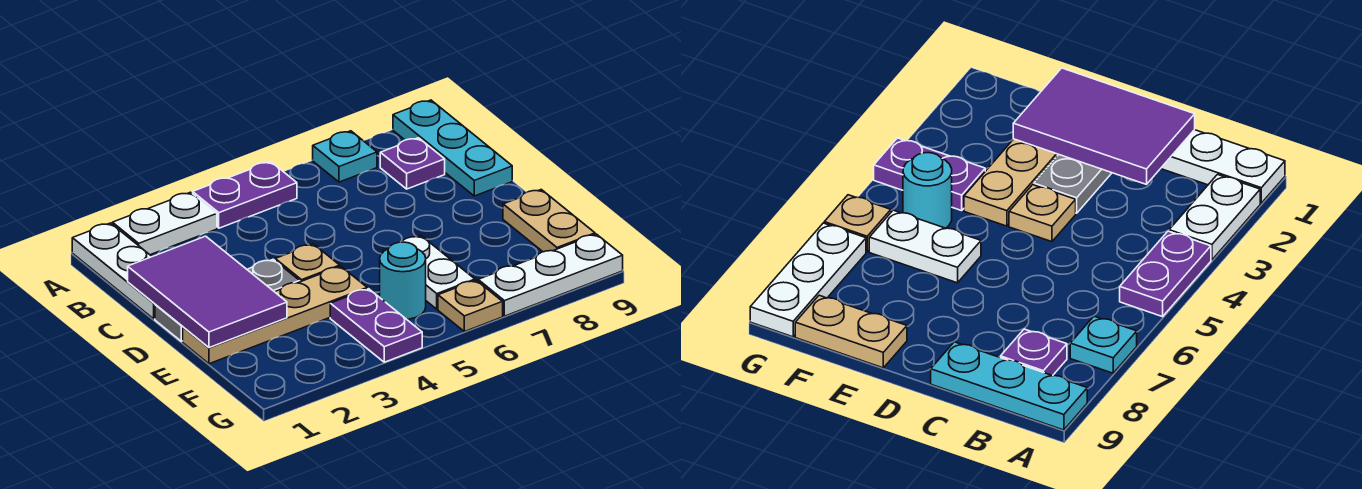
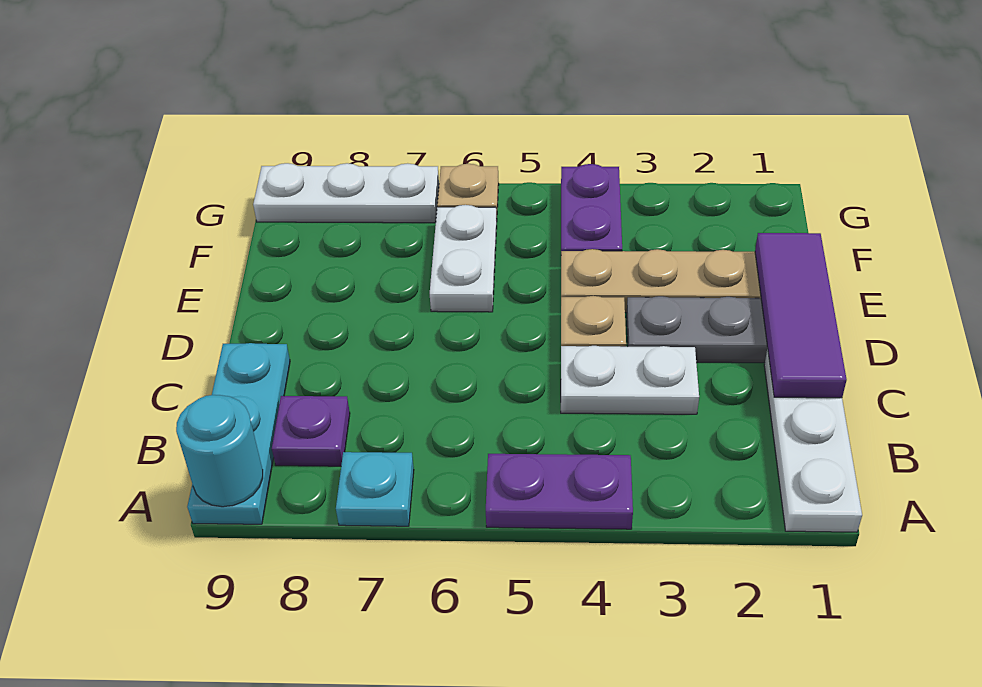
white plate A2:A3 level 1 -> white plate C3:C4 level 1
purple tile C1:E2 level 2 -> purple tile C1:E1 level 2
tan plate E9:F9 level 1 -> none
cyan round brick F5 level 1 -> cyan round brick A9 level 2

